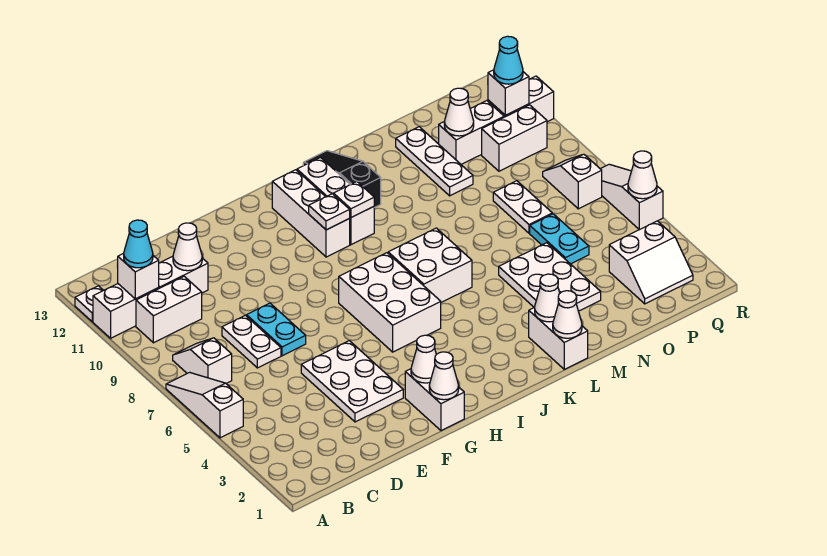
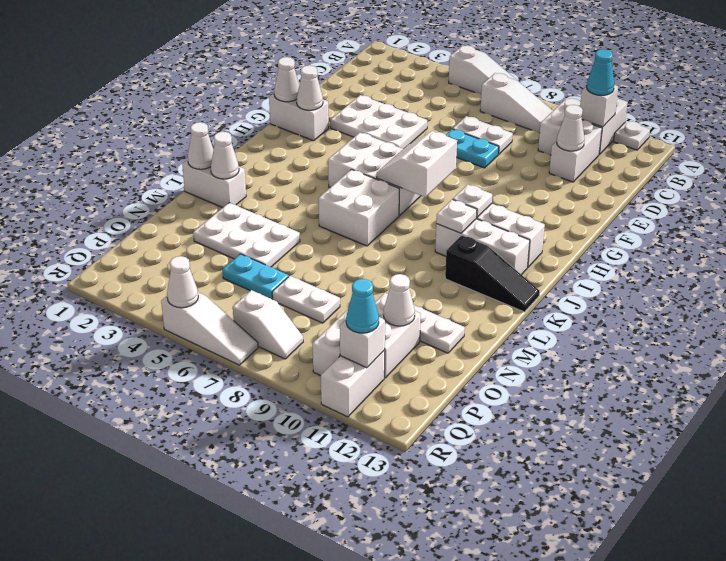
white slope B7:B8 level 1 top 7 -> white slope B7:B9 level 1 top 7
white slope P2:Q3 level 1 top 3 -> white slope H7:I8 level 2 top 8

